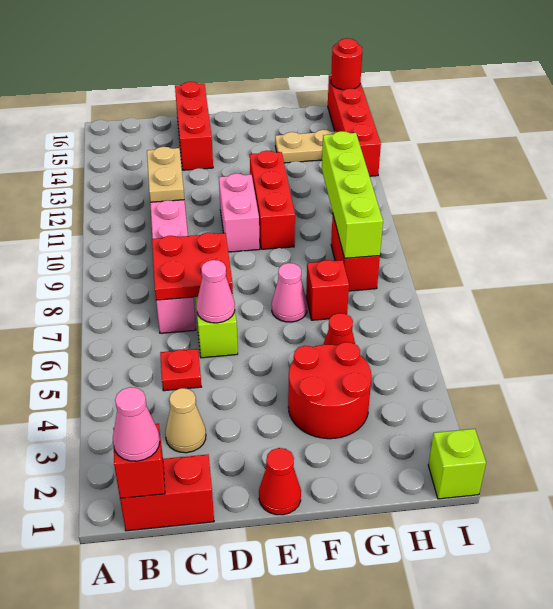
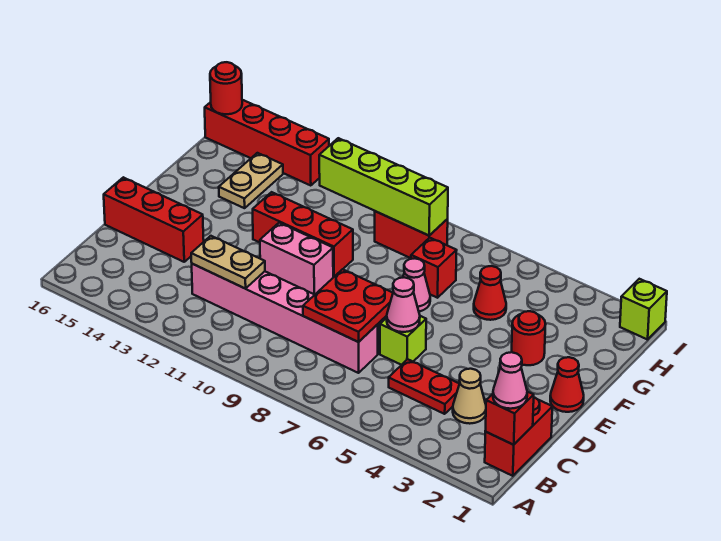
red plate C5 level 1 -> red plate C4:C5 level 1
red round brick F3:G4 level 1 -> red round brick F3 level 1

